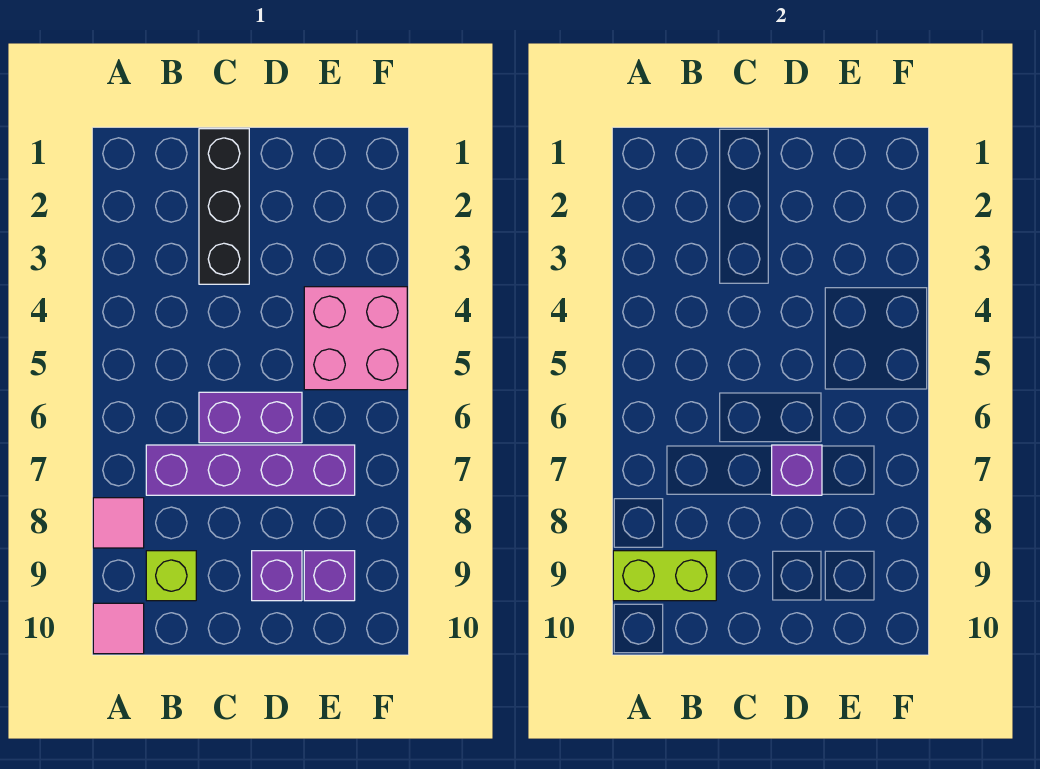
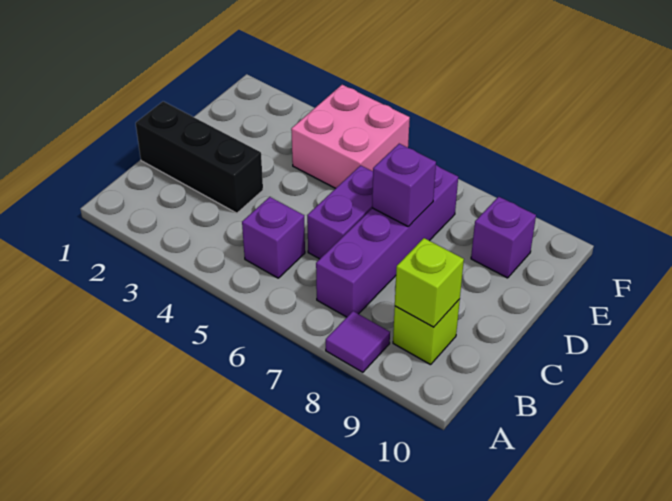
pink tile A8 level 1 -> purple tile A8 level 1
lime brick A9:B9 level 2 -> lime brick B9 level 2
pink tile A10 level 1 -> none
purple brick D9 level 1 -> purple brick B5 level 1

